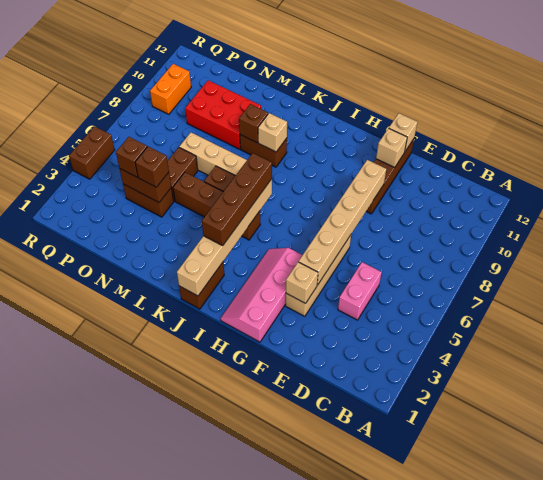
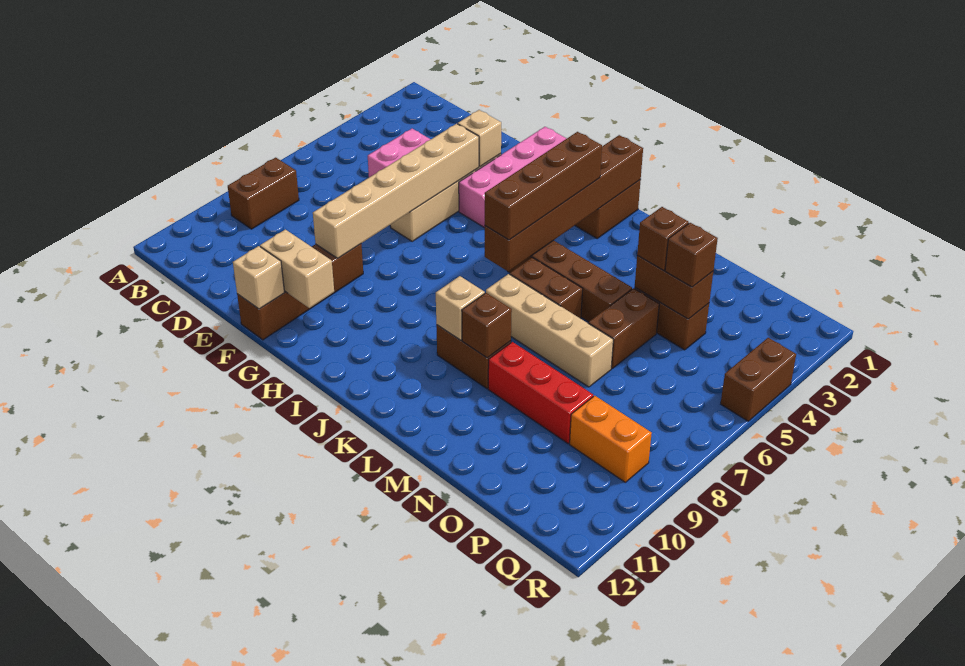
none -> brown brick B8:B9 level 1
tan brick F11 level 2 -> tan brick F11:G11 level 2
tan brick J1:J6 level 2 -> brown brick J1:J6 level 2
red brick M9:O10 level 1 -> red brick M9:O9 level 1
orange brick Q9:Q10 level 1 -> orange brick P9:Q9 level 1

